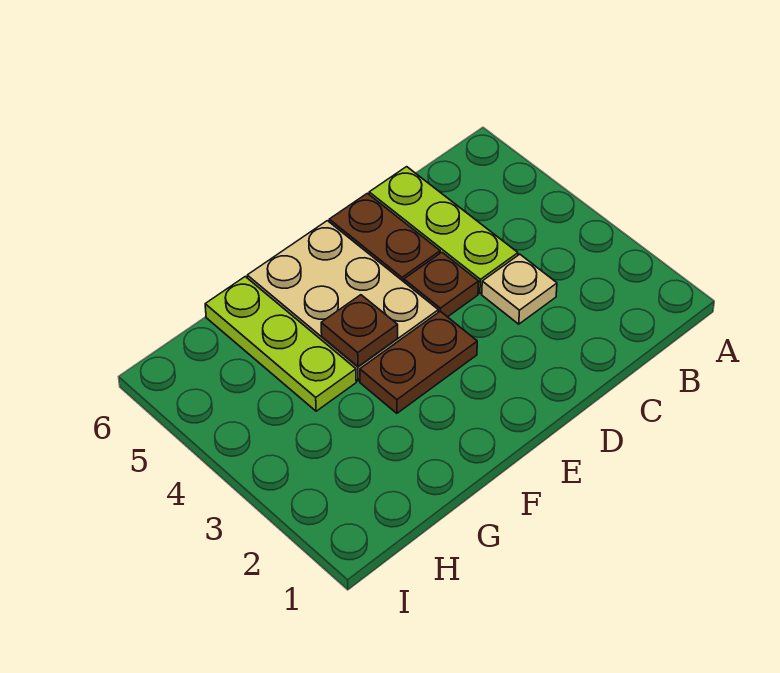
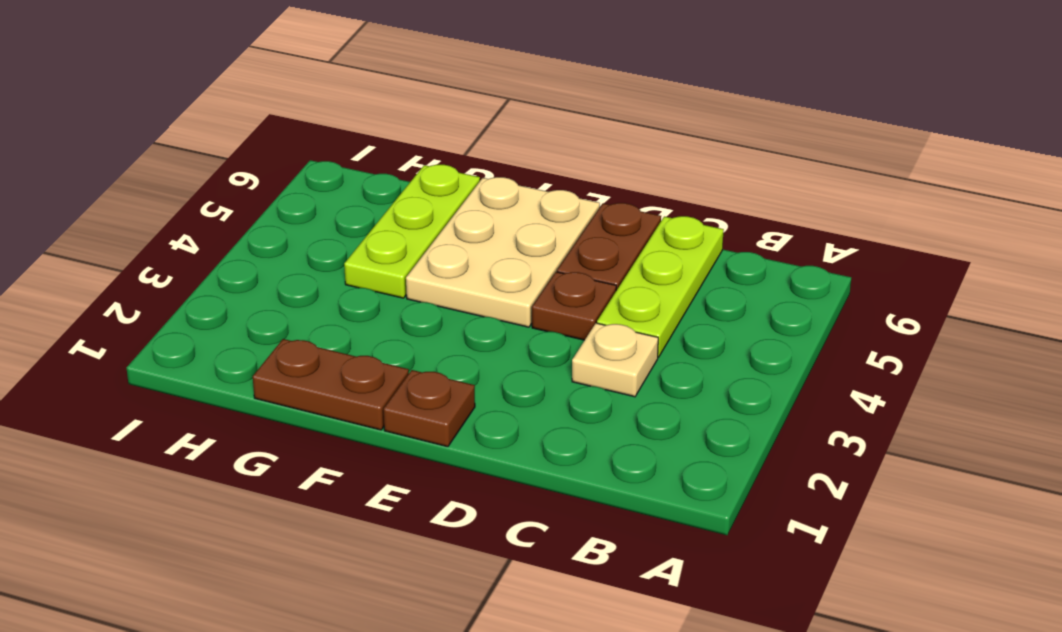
brown plate E3:F3 level 1 -> brown plate F1:G1 level 1
brown plate F4 level 2 -> brown plate E1 level 1

